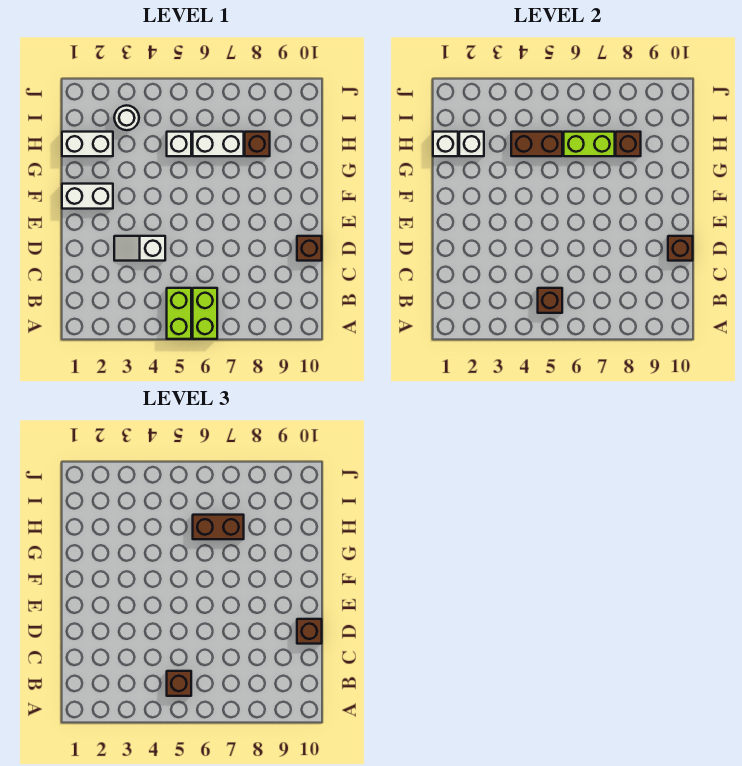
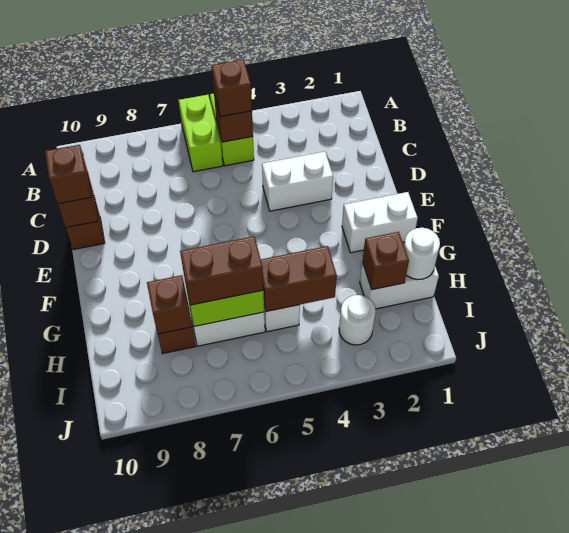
white slope D3:D4 level 1 top 4 -> white brick D3:D4 level 1
white brick H1 level 2 -> white round brick H1 level 2
white brick H2 level 2 -> brown brick H2 level 2

